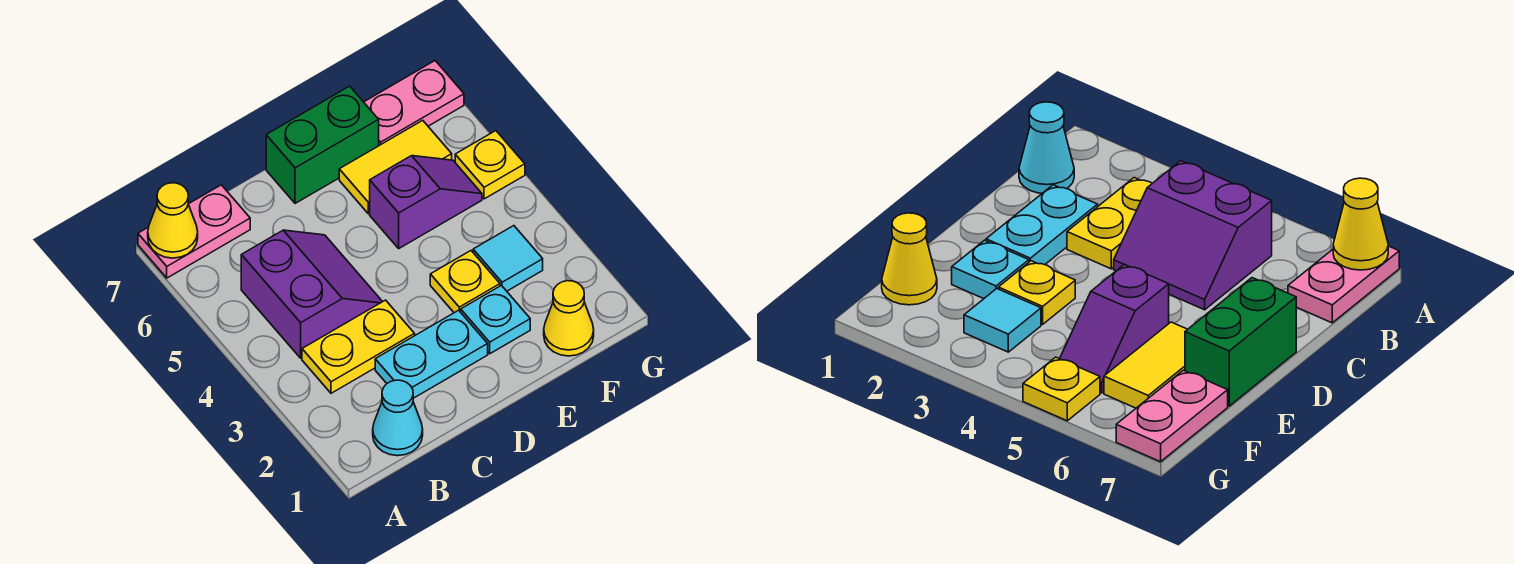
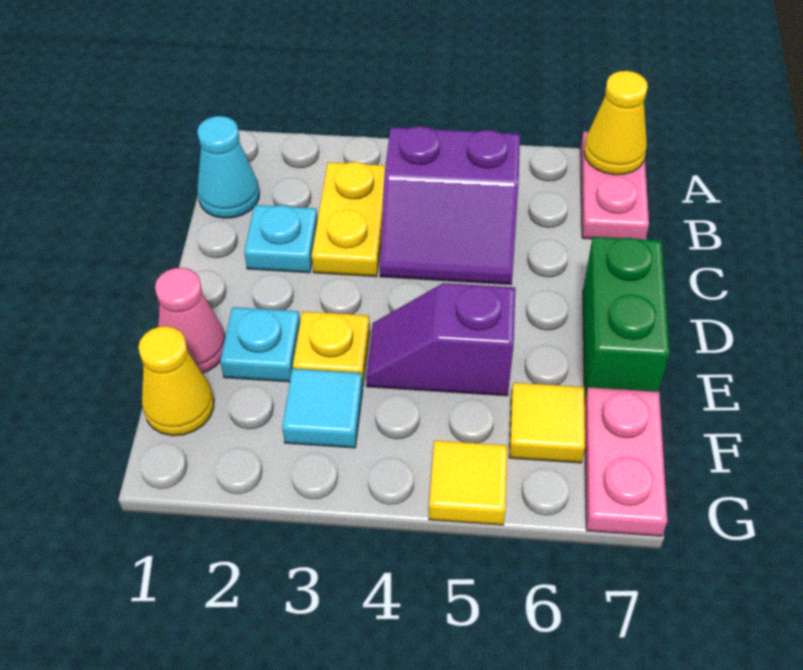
cyan plate C2:D2 level 1 -> cyan plate C2 level 1
none -> pink cone E1 level 1
purple slope E5:F5 level 1 top E -> purple slope E4:E5 level 1 top 5
yellow tile E6:F6 level 1 -> yellow tile F6 level 1
yellow plate G5 level 1 -> yellow tile G5 level 1

